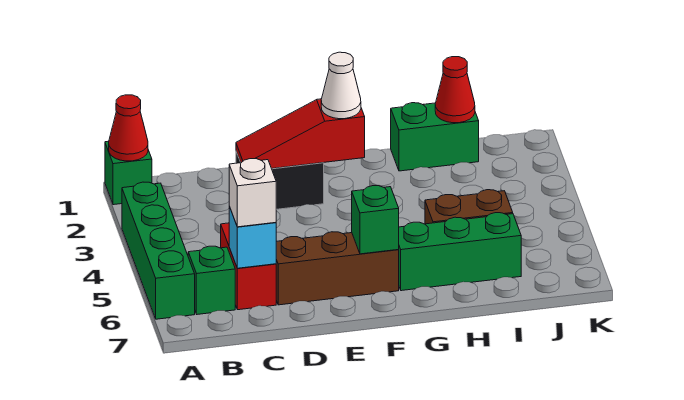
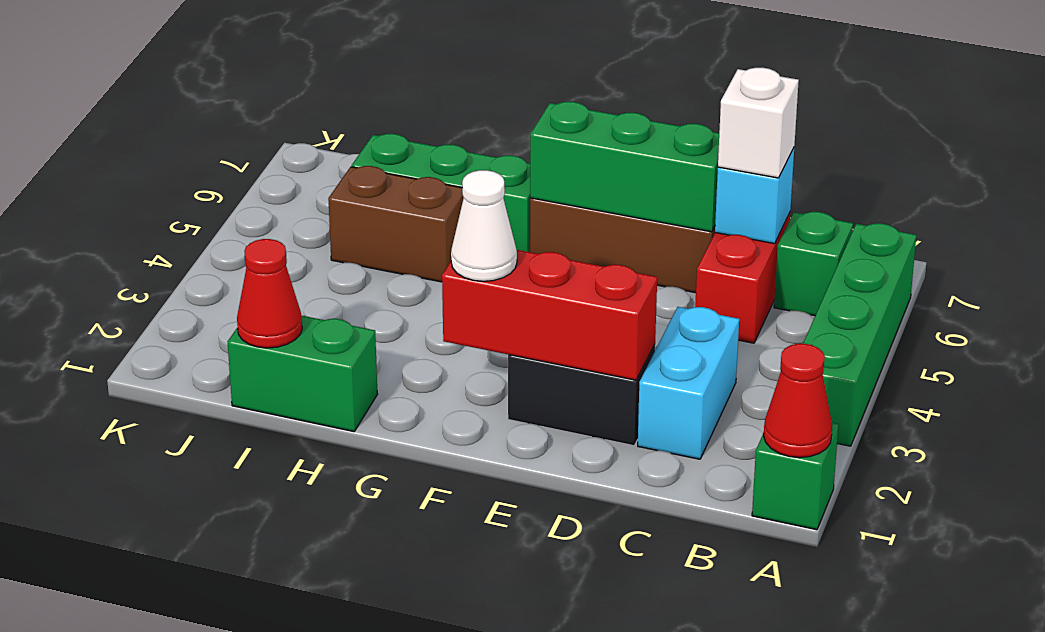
none -> cyan brick C2:C3 level 1
red slope D2:F2 level 2 top F -> red brick D2:F2 level 2
green brick F6 level 2 -> green brick D6:F6 level 2

